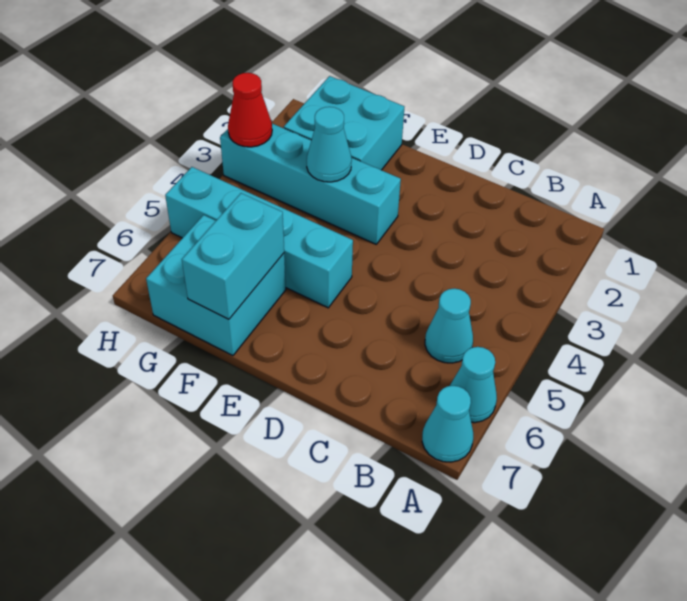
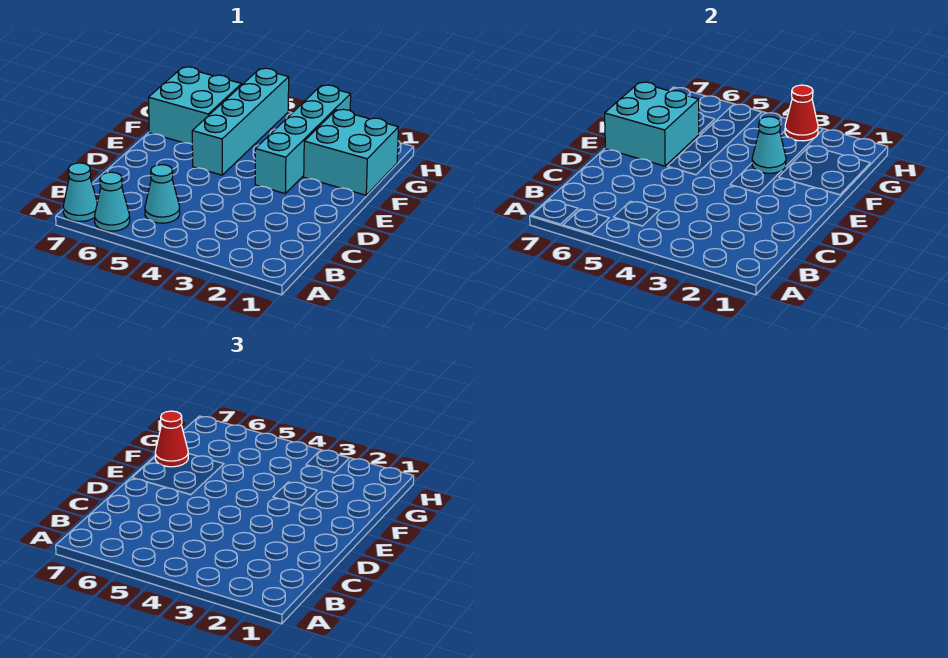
cyan brick F6:F7 level 2 -> cyan brick E6:F7 level 2
none -> red cone F7 level 3

